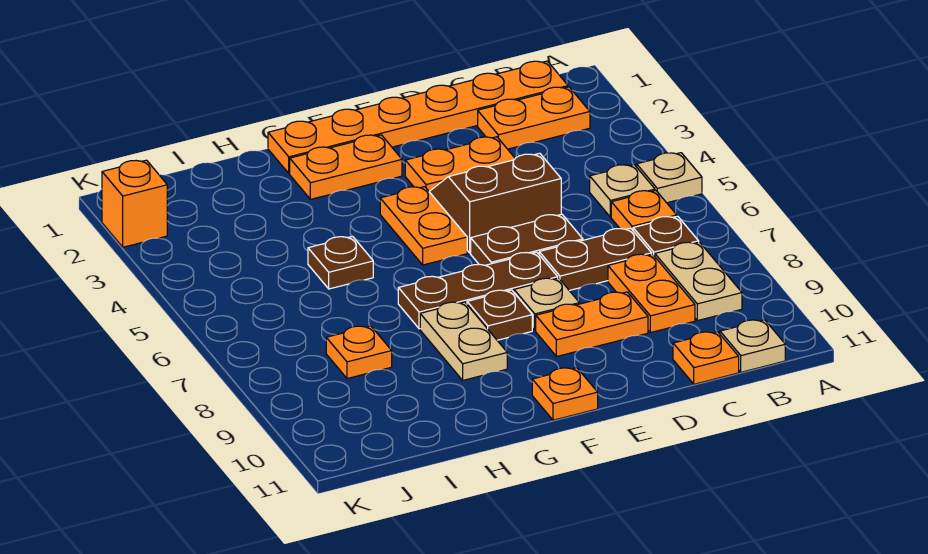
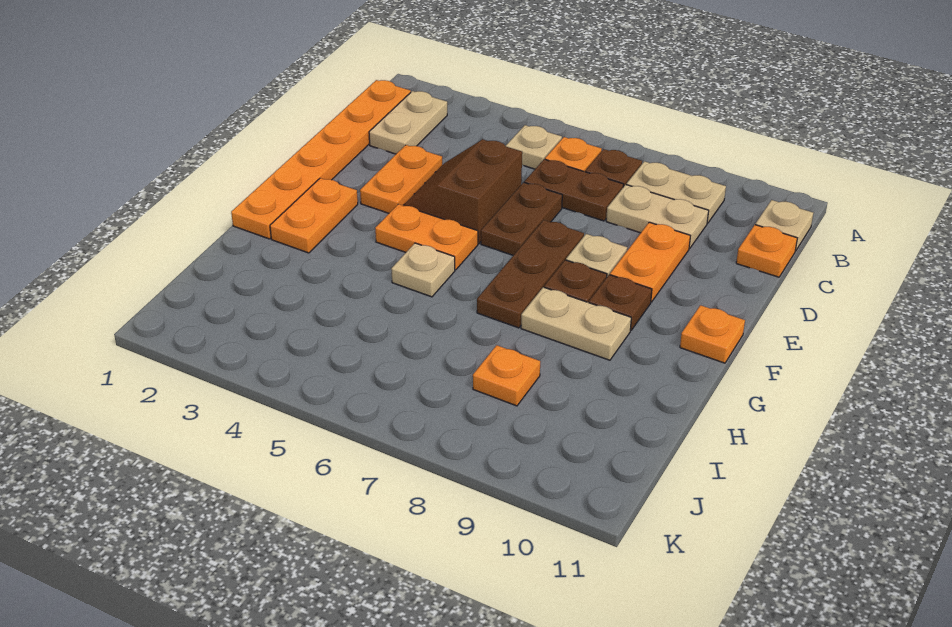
tan plate A5 level 1 -> tan plate G5 level 1
orange plate B2:C2 level 1 -> tan plate B2:C2 level 1
brown plate C7:D7 level 1 -> brown plate C6:C7 level 1
orange plate C8:C9 level 1 -> tan plate C8:C9 level 1
brown plate H5 level 1 -> brown plate F9 level 1
orange brick K2 level 1 -> none

